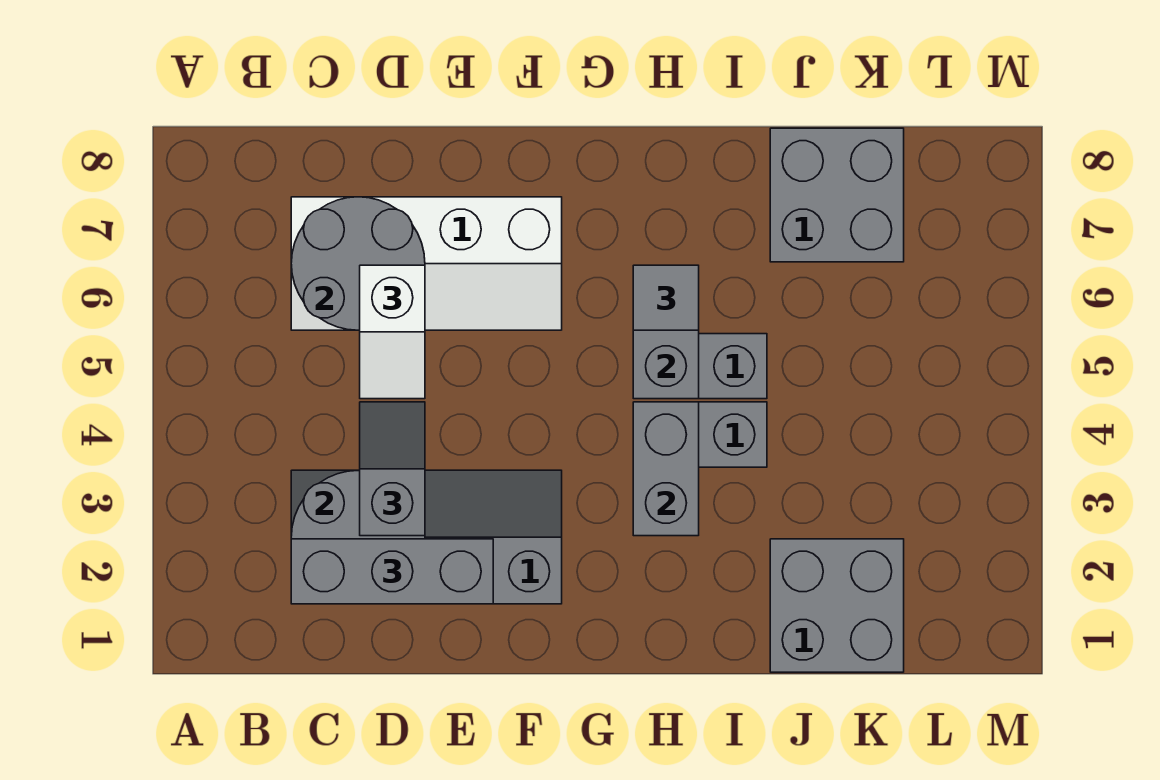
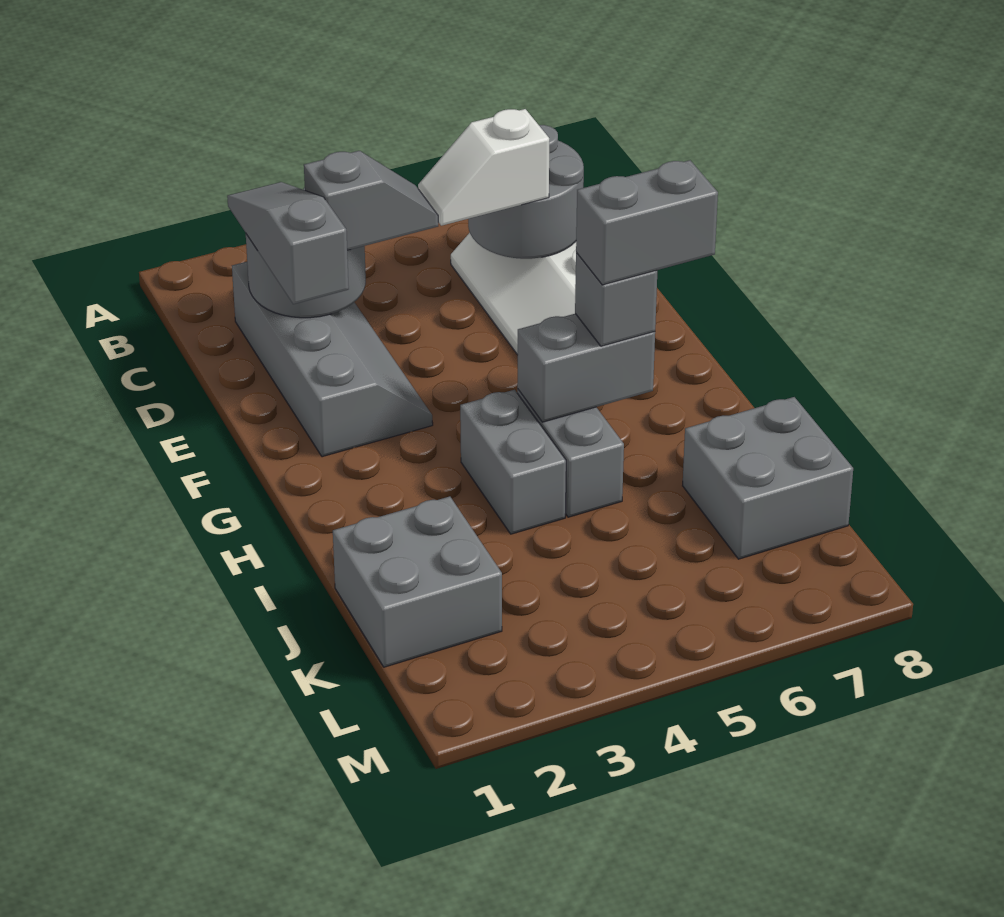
grey brick C2:E2 level 3 -> grey slope C2:E2 level 3 top E
grey brick H3:H4 level 2 -> grey brick H6:H7 level 4
grey tile H6 level 3 -> grey brick H6 level 3

